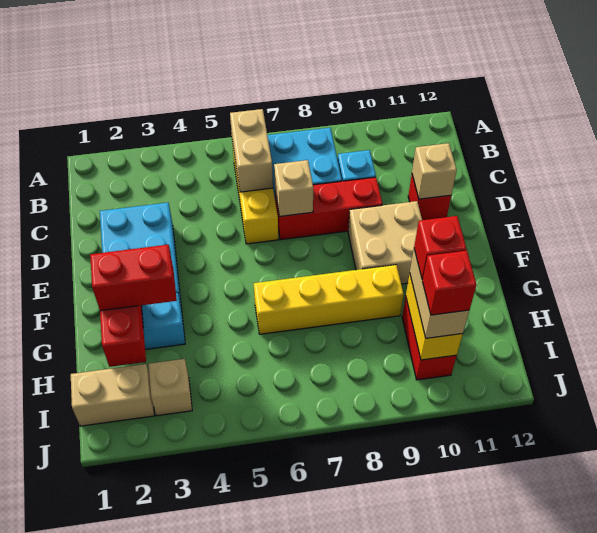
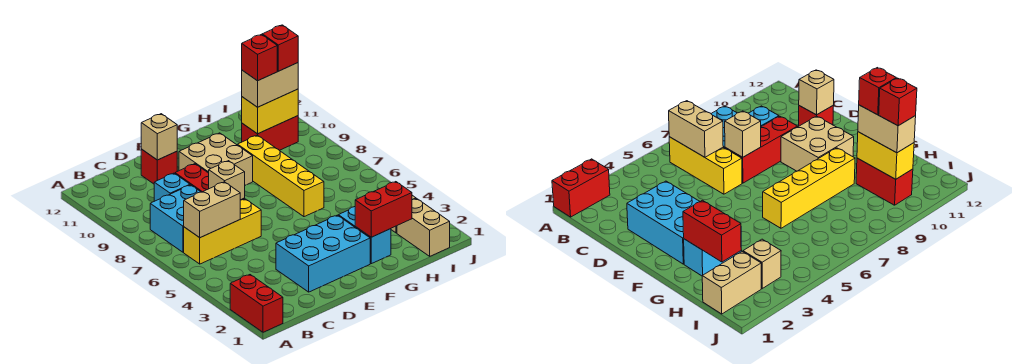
red brick G2:G3 level 3 -> red brick A1:A2 level 1

